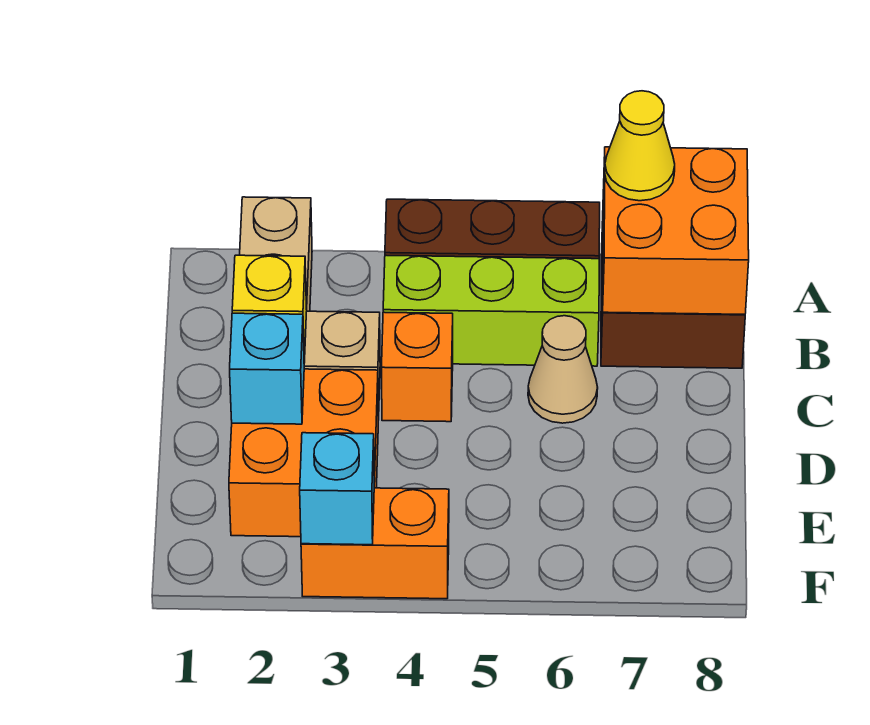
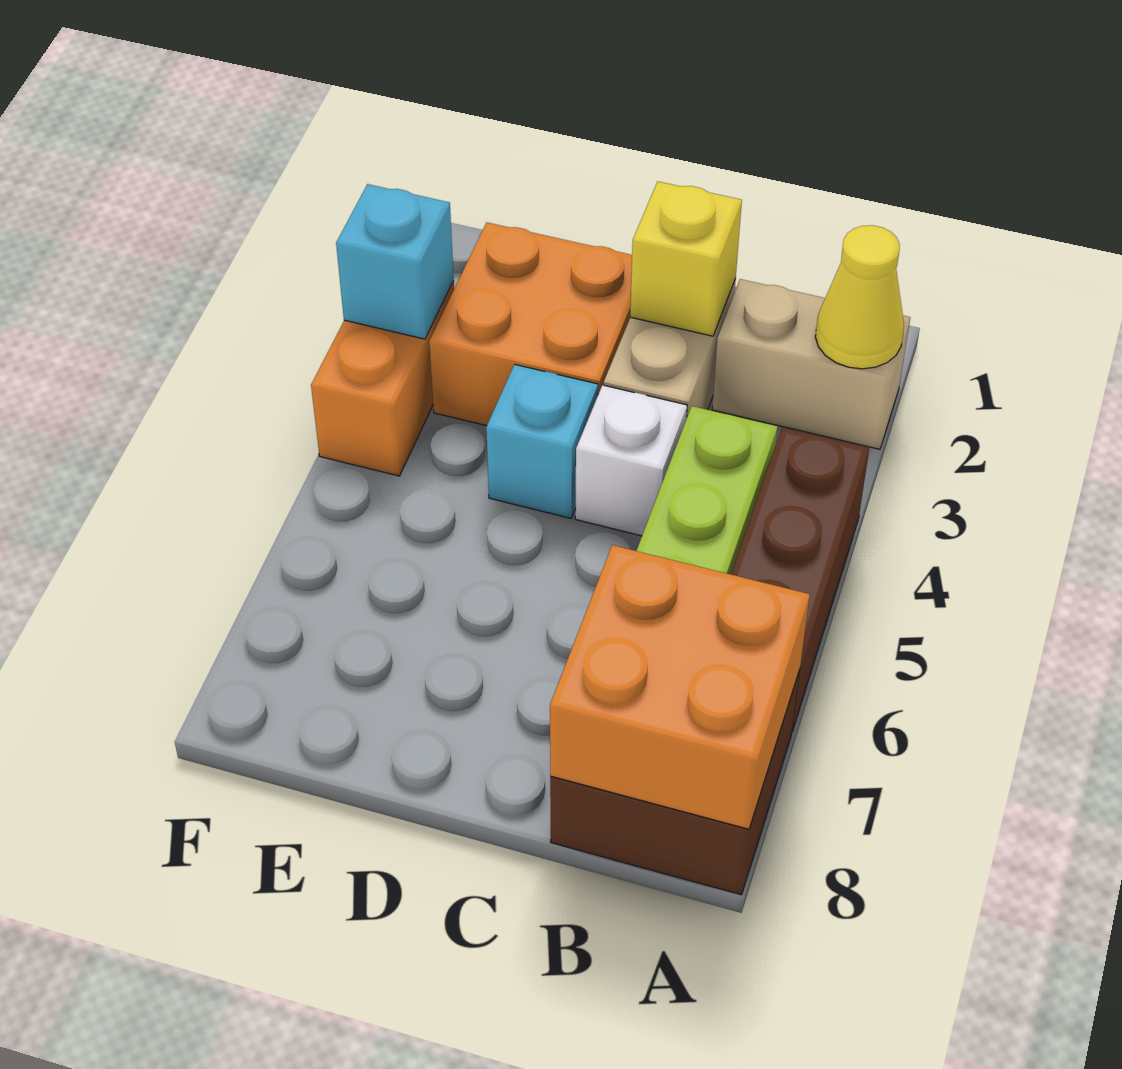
yellow cone A7 level 3 -> yellow cone A2 level 2
orange brick C4 level 1 -> white brick C4 level 1
tan cone C6 level 1 -> none
cyan brick D2 level 2 -> cyan brick D4 level 1

